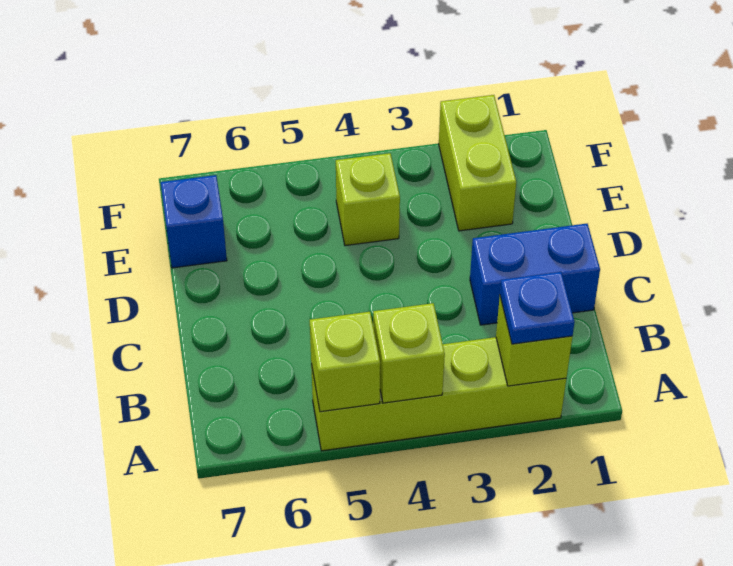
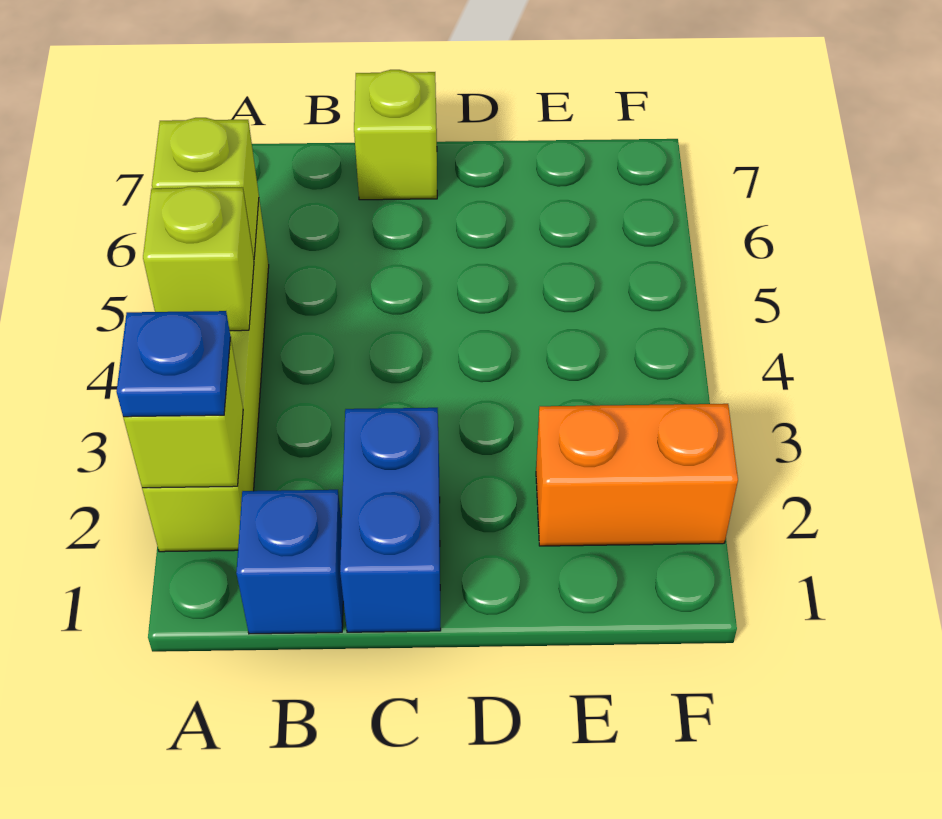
lime brick E2:F2 level 1 -> orange brick E2:F2 level 1
lime brick E4 level 1 -> lime brick C7 level 1
blue brick E7 level 1 -> blue brick B1 level 1

